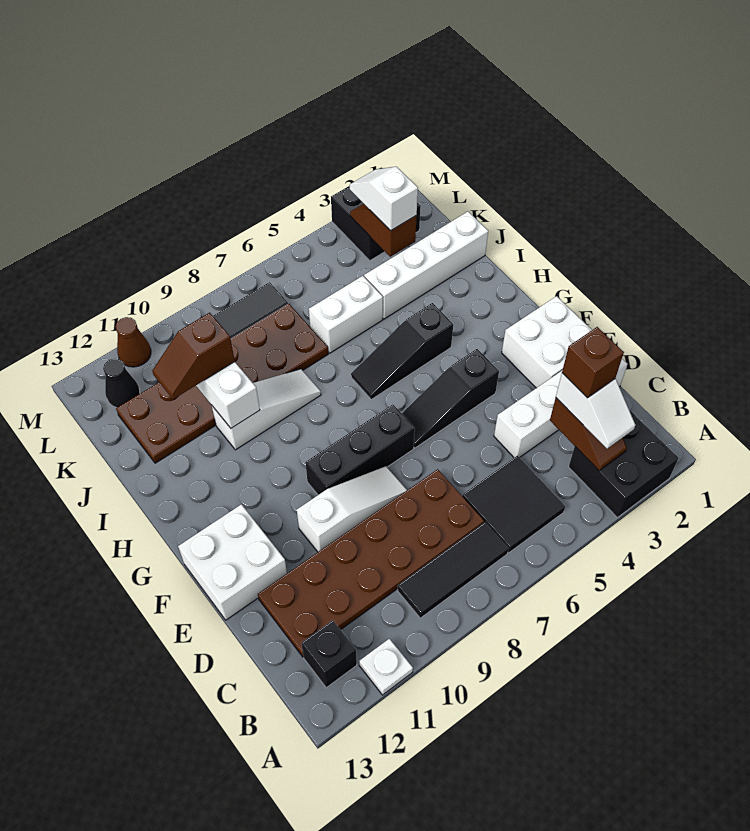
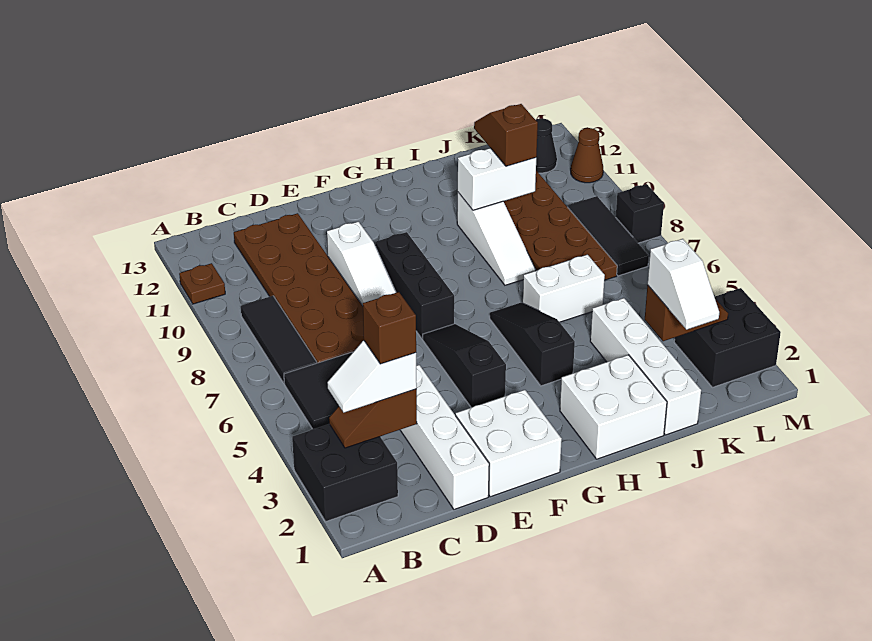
white plate A11 level 1 -> brown plate A11 level 1
black brick B12 level 1 -> black brick M8 level 1
white brick E12:F13 level 1 -> white brick H1:I2 level 1
white brick J5:J6 level 1 -> white brick I6:J6 level 1
white slope K3:L3 level 3 top K -> white slope K2:K3 level 3 top 3

